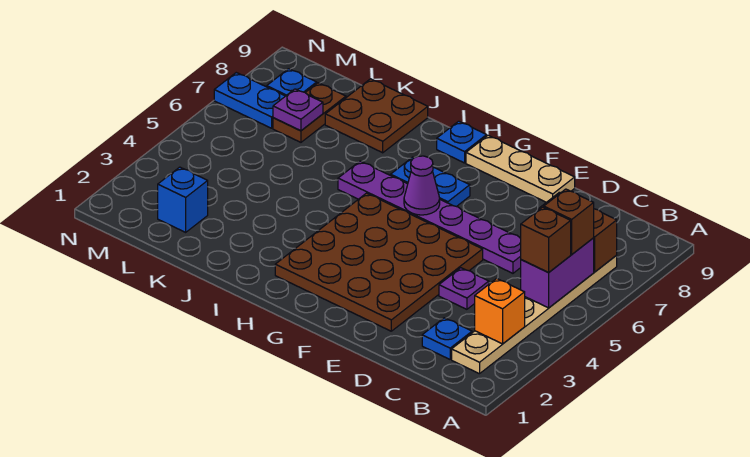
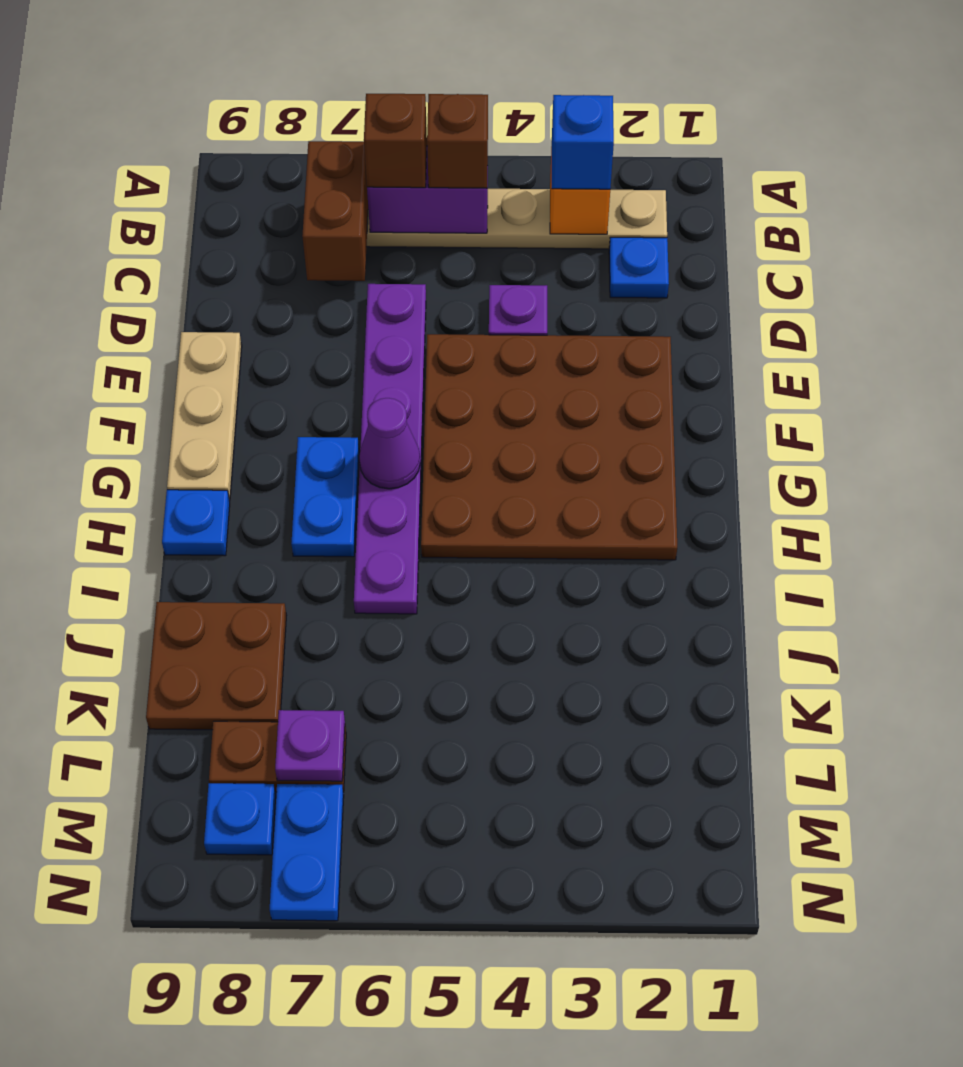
blue brick L2 level 1 -> blue brick B3 level 3

